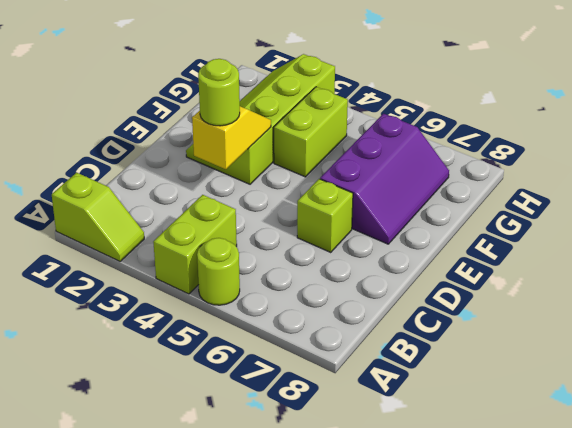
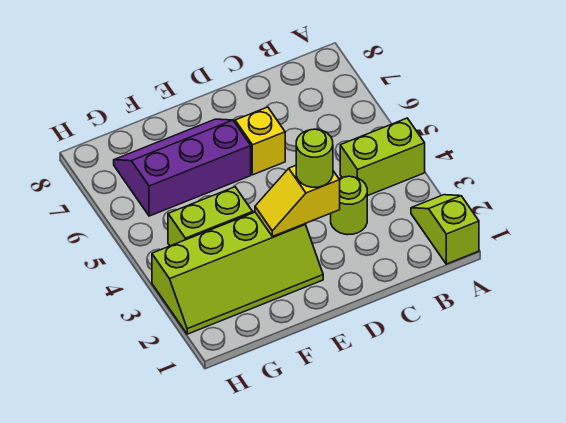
lime round brick A5 level 1 -> lime round brick C3 level 1
lime brick D6 level 1 -> yellow brick D6 level 1

